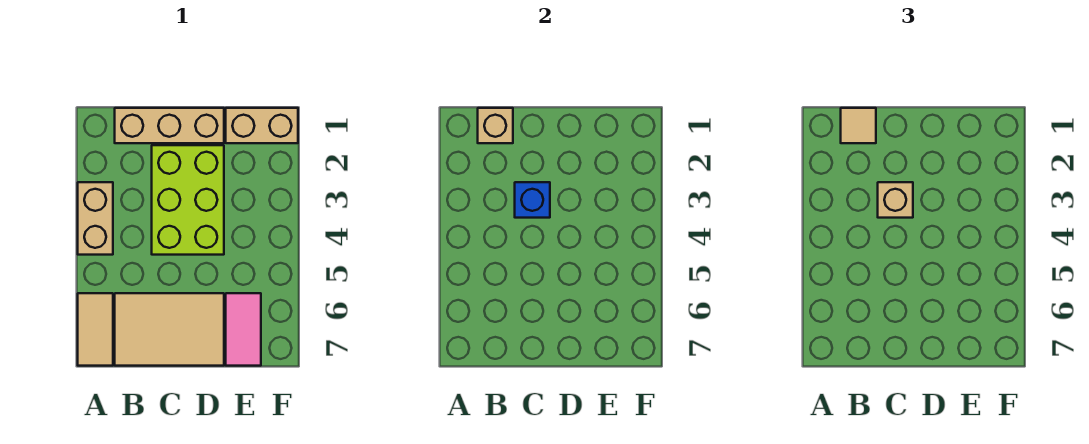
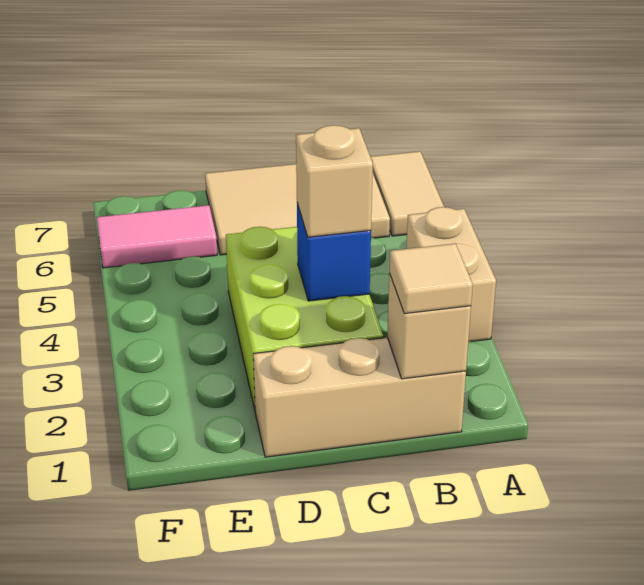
tan brick E1:F1 level 1 -> none
pink tile E6:E7 level 1 -> pink tile E6:F6 level 1

